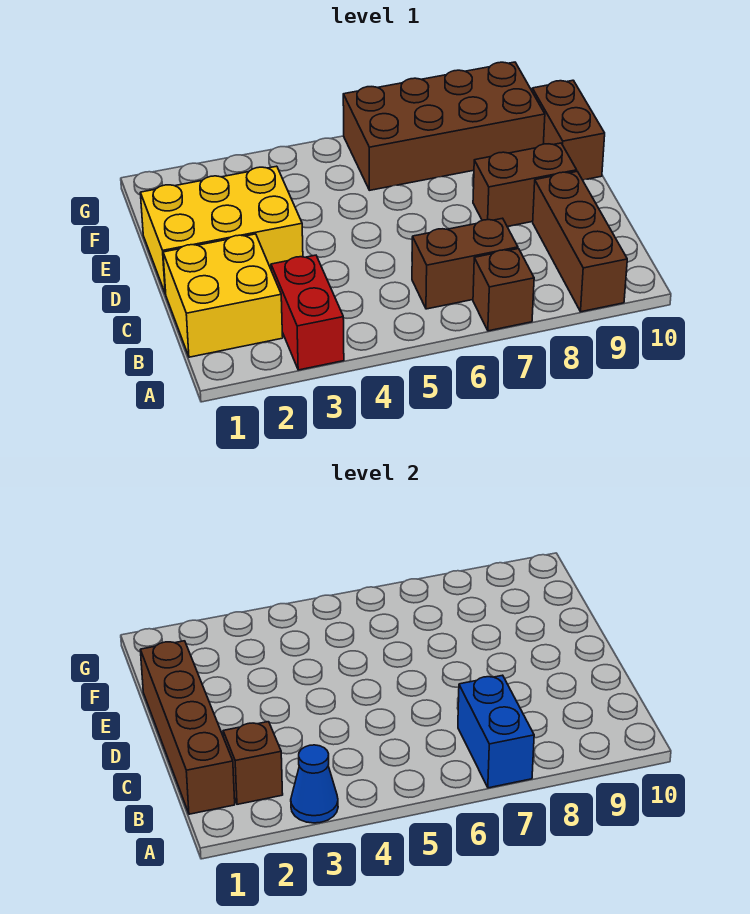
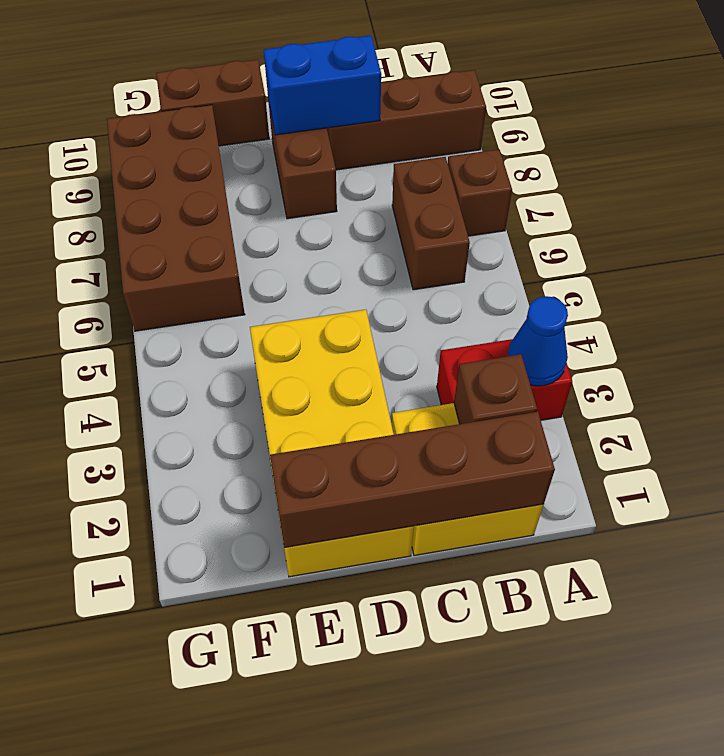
blue brick A7:B7 level 2 -> blue brick C9:D9 level 2
yellow brick D1:E3 level 1 -> yellow brick D1:E4 level 1

